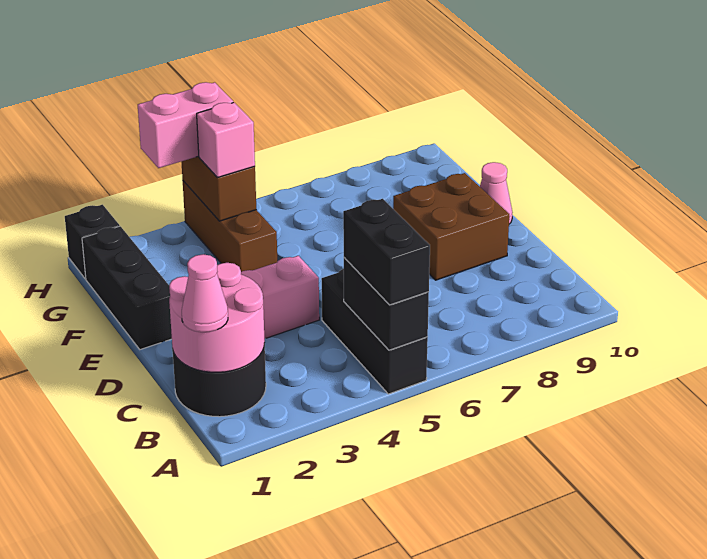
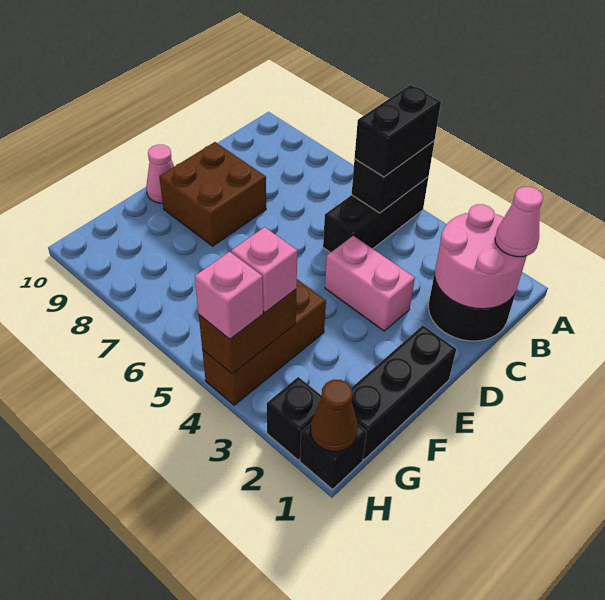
none -> brown cone H1 level 2
none -> black brick H2 level 1
pink brick H3:H4 level 3 -> pink brick H4 level 3

